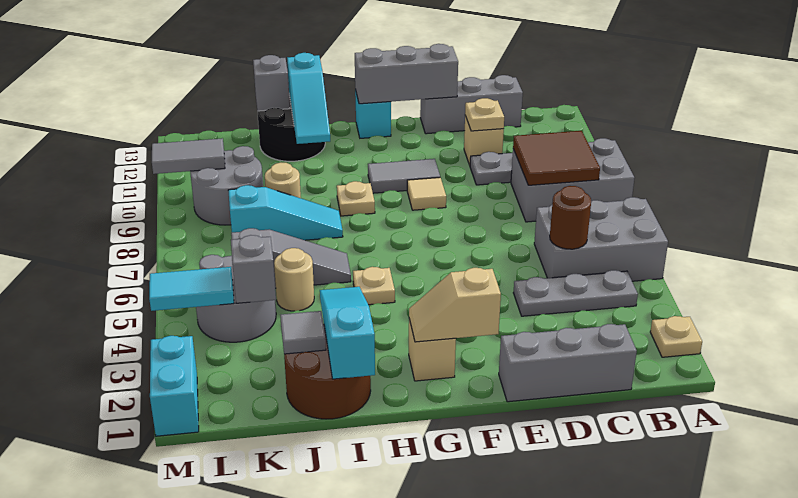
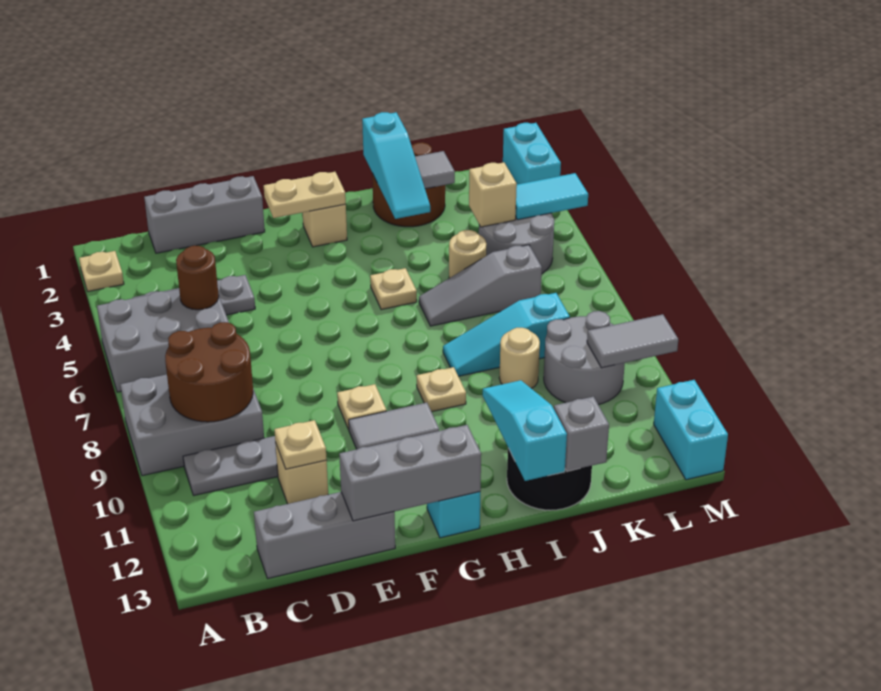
brown tile B8:C9 level 2 -> brown round brick B8:C9 level 2
tan slope F2:G2 level 2 top F -> tan plate F2:G2 level 2
tan tile F9 level 1 -> tan plate F9 level 1
grey brick K4 level 2 -> tan brick K4 level 2
none -> cyan brick M12:M13 level 1

